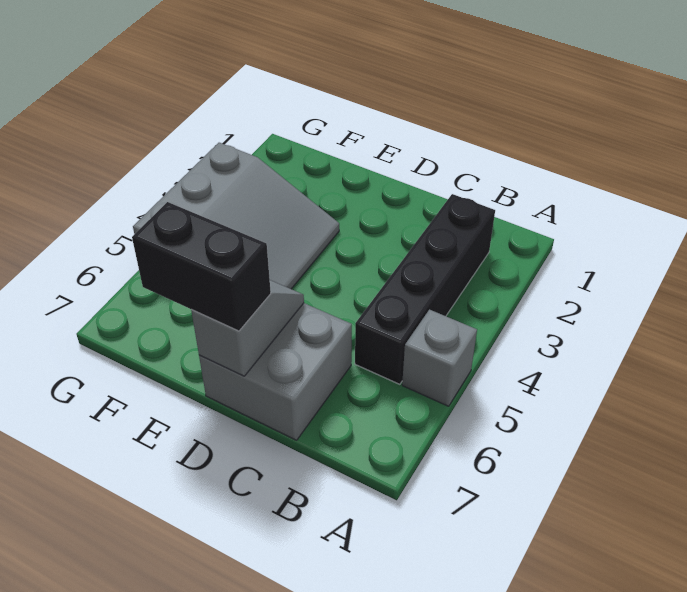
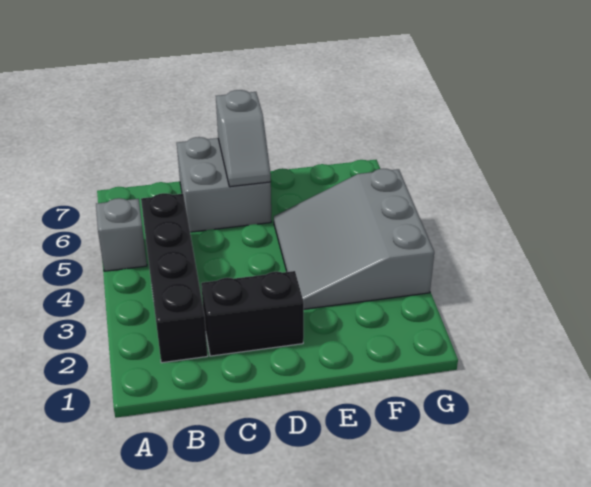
black brick D7:E7 level 3 -> black brick C2:D2 level 1

